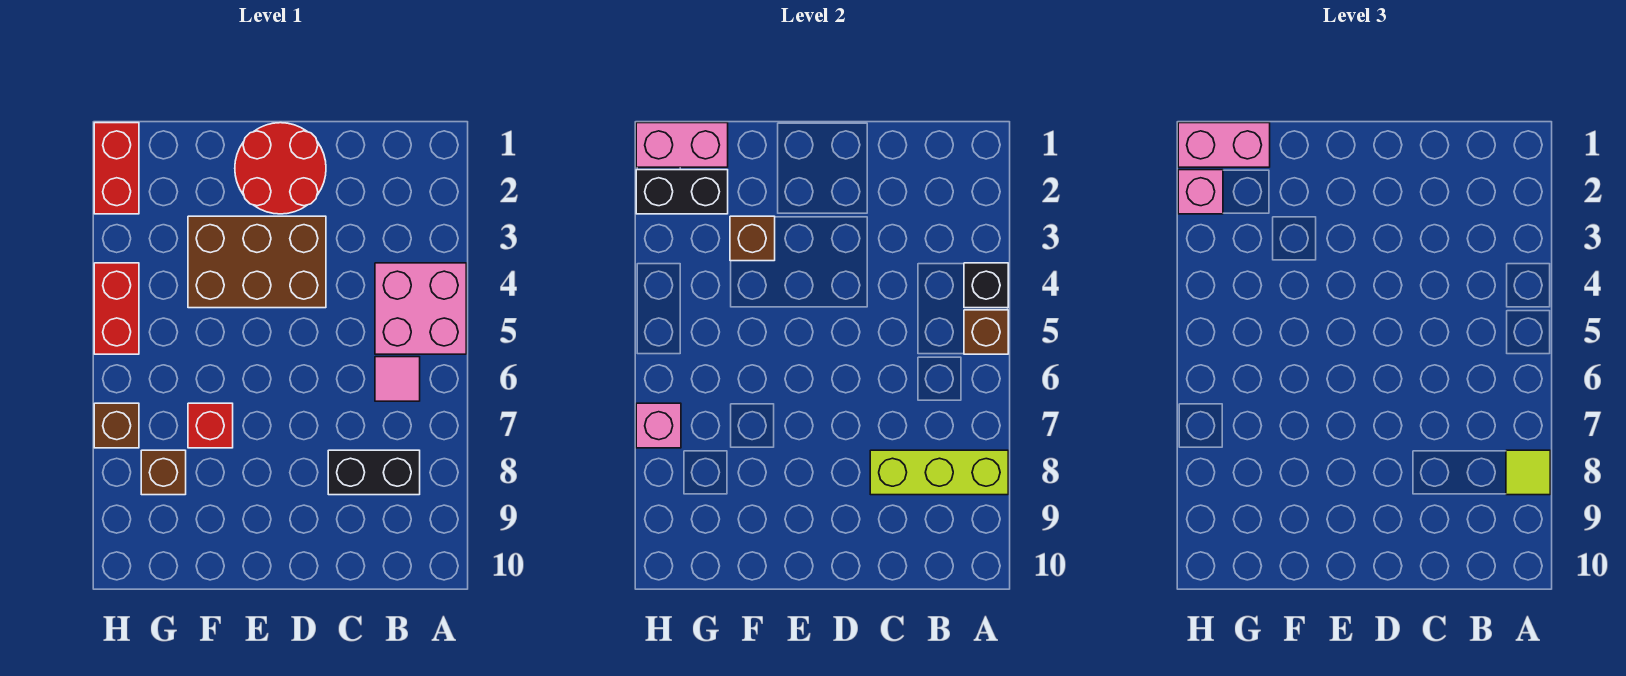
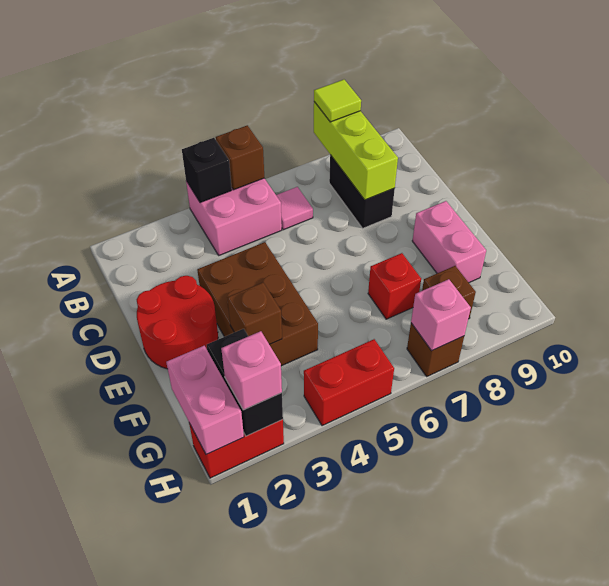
pink brick G1:H1 level 3 -> pink brick E9:F9 level 1

